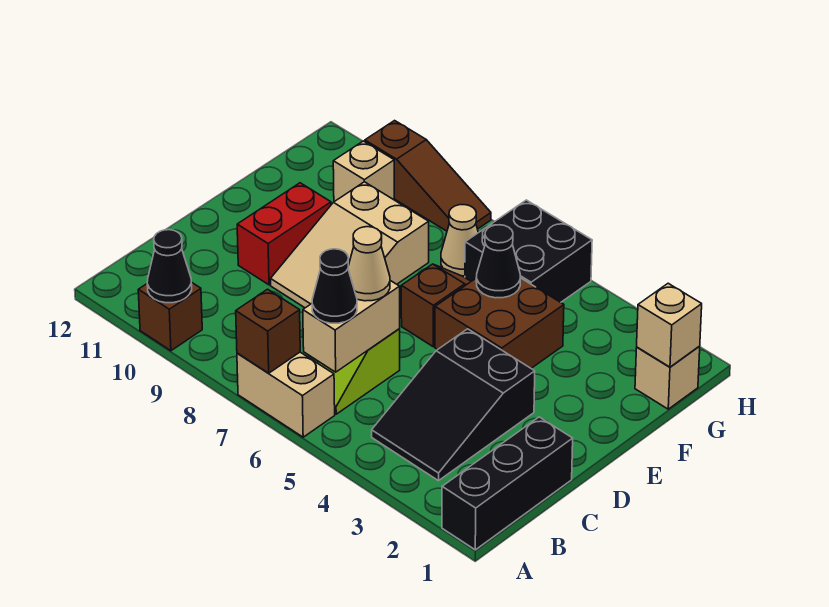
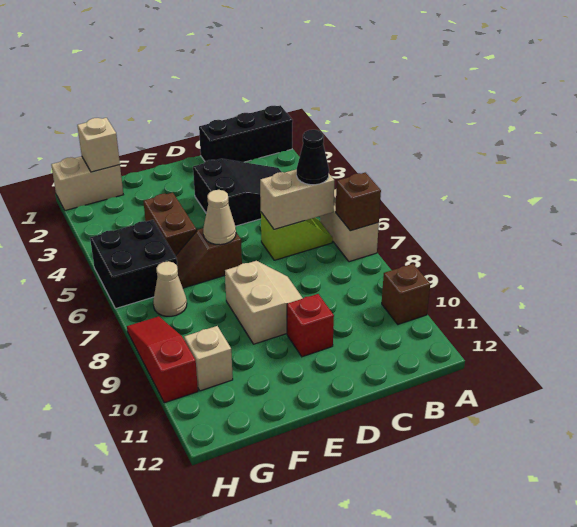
black cone A10 level 2 -> none
tan cone C6 level 3 -> tan cone E6 level 2
tan slope D8:F9 level 1 top F -> tan slope D8:E9 level 1 top E
red brick D10:E10 level 1 -> red brick D10 level 1
brown brick E4:F5 level 1 -> brown brick F4:F5 level 1
black cone F5 level 2 -> none
tan brick G1 level 1 -> tan brick G1:H1 level 1
brown slope H8:H10 level 1 top 10 -> red slope H8:H10 level 1 top 10

